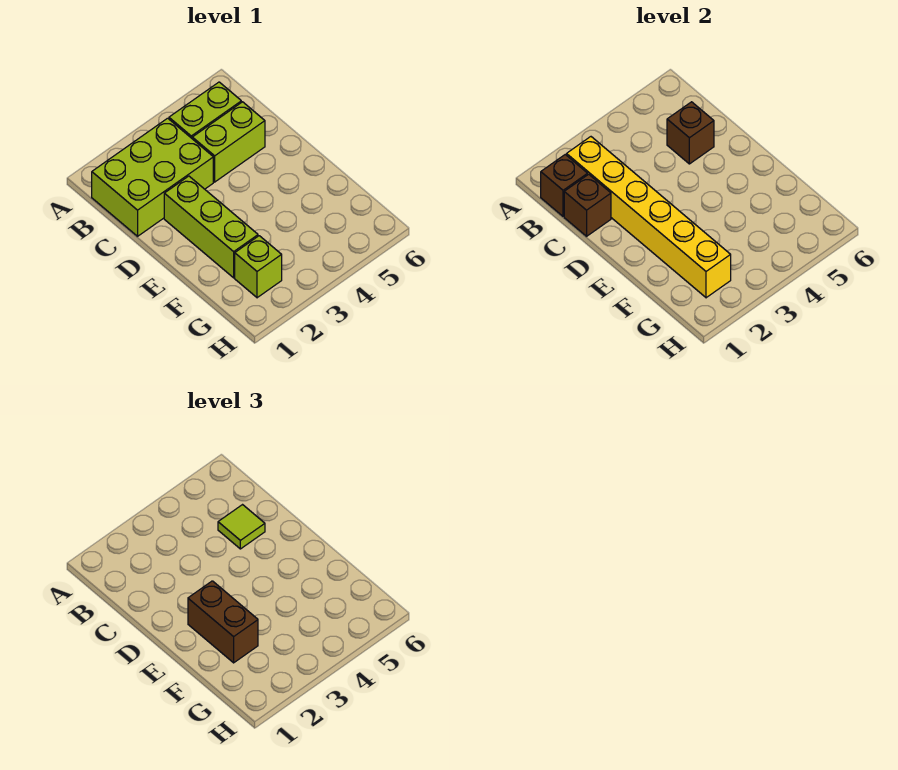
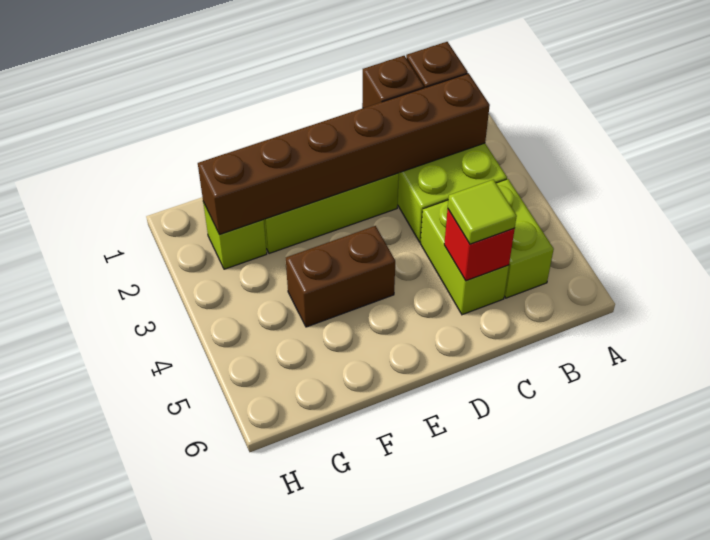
yellow brick B2:G2 level 2 -> brown brick B2:G2 level 2
brown brick C5 level 2 -> red brick C5 level 2
brown brick E2:F2 level 3 -> brown brick E4:F4 level 1

